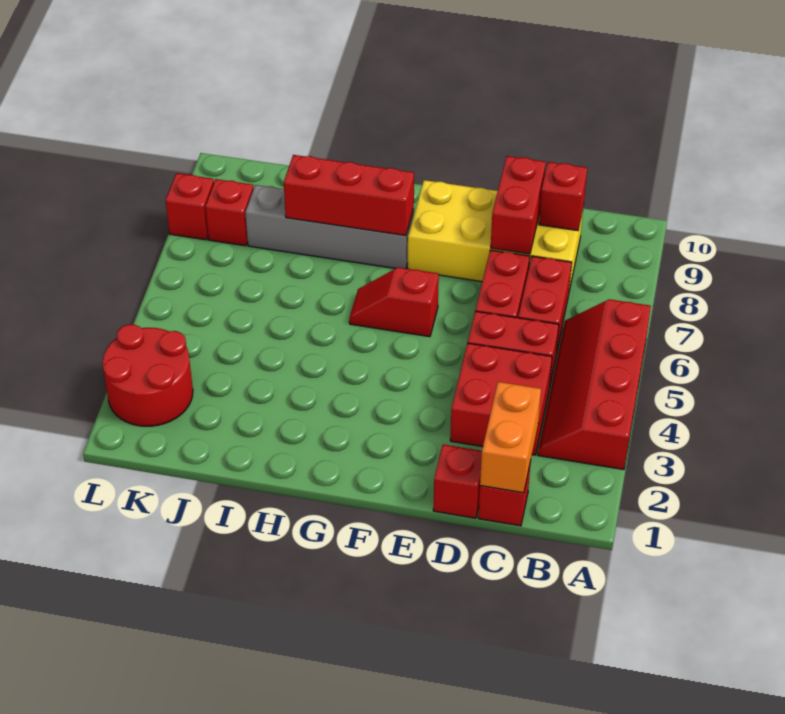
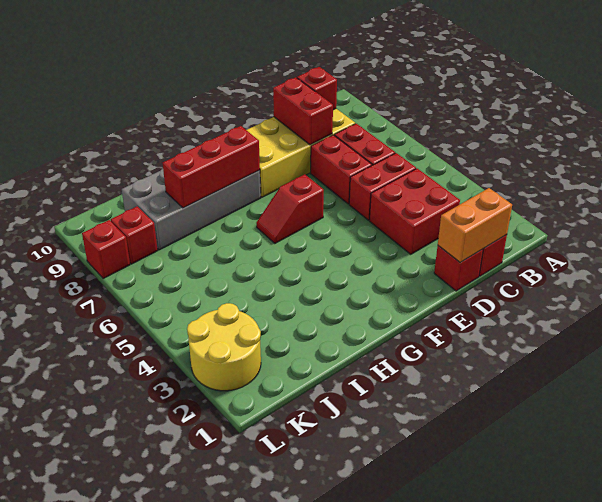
red slope A3:B6 level 1 top A -> none
orange brick C1:C2 level 2 -> orange brick C1:D1 level 2
grey brick G8:J8 level 1 -> grey brick G8:J9 level 1
red round brick K2:L3 level 1 -> yellow round brick K2:L3 level 1

